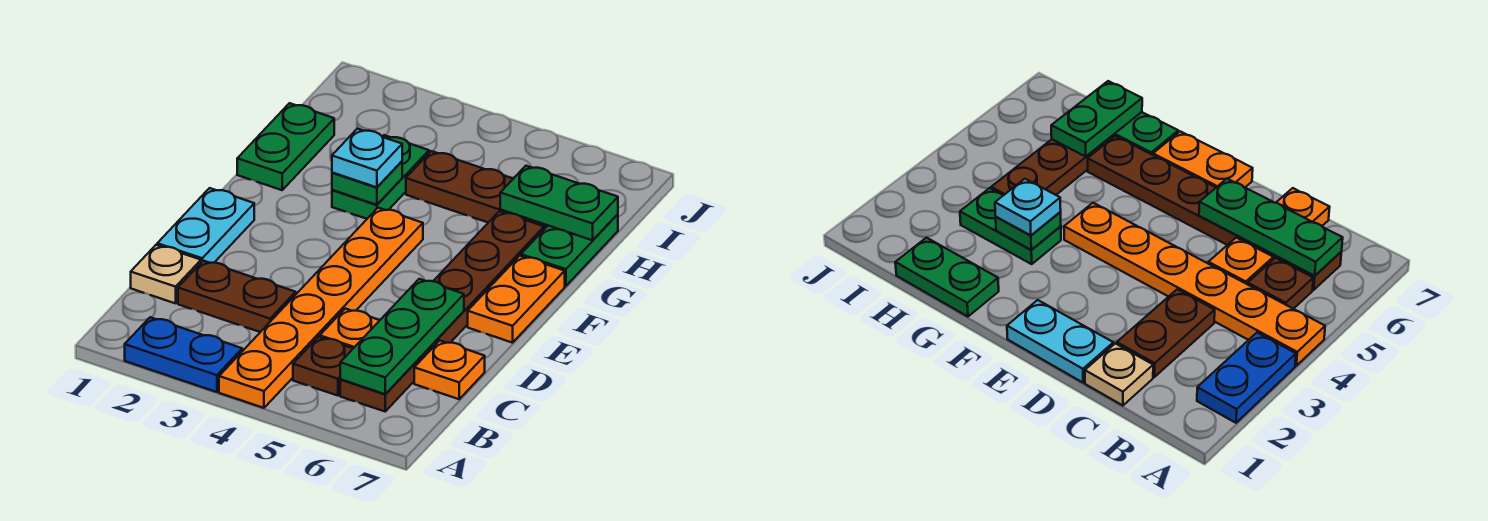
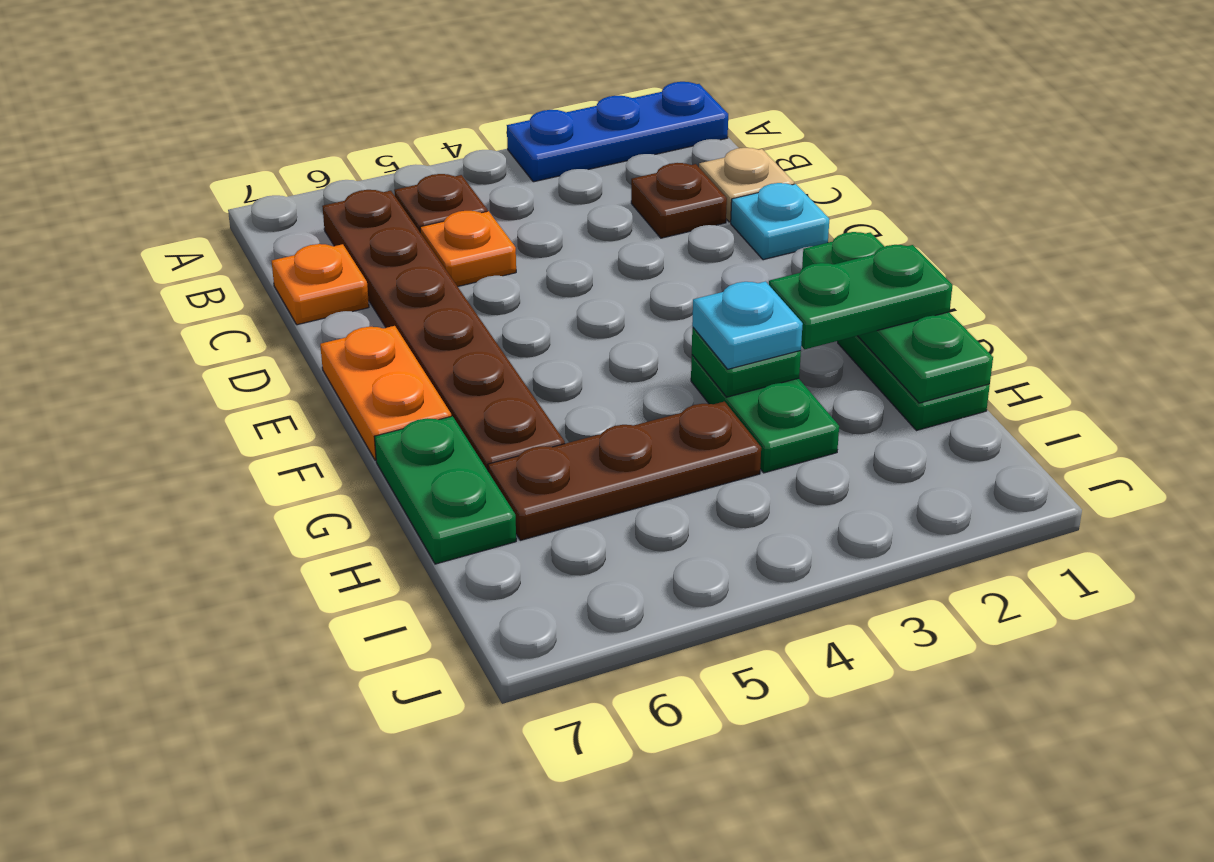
blue plate A2:A3 level 1 -> blue plate A1:A3 level 1
orange plate A4:F4 level 1 -> none
green plate B6:D6 level 2 -> green plate F1:H1 level 2
brown plate C2:C3 level 1 -> brown plate C2 level 1
cyan plate D1:E1 level 1 -> cyan plate D1 level 1
green plate H6:H7 level 2 -> green plate G1:G2 level 3

